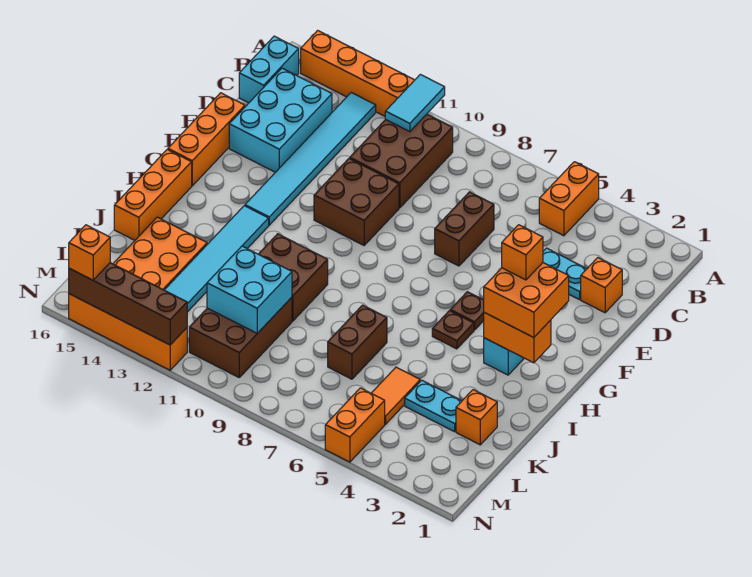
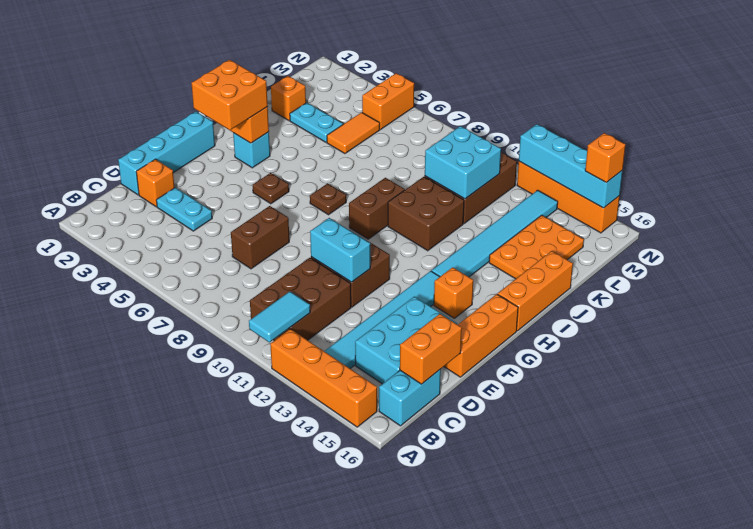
orange brick A5:B5 level 1 -> orange brick C16:D16 level 2
none -> cyan brick D1:G1 level 1
none -> cyan brick E10:E11 level 2
orange brick G3 level 4 -> orange brick G14 level 1
brown plate H5 level 1 -> brown plate H7 level 1
brown brick J7:K7 level 1 -> brown brick H9:I9 level 1
brown brick N12:N15 level 2 -> cyan brick N12:N15 level 2

